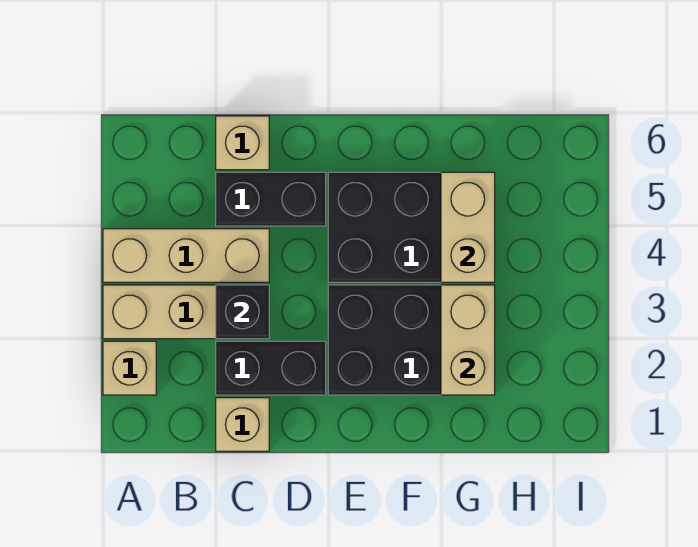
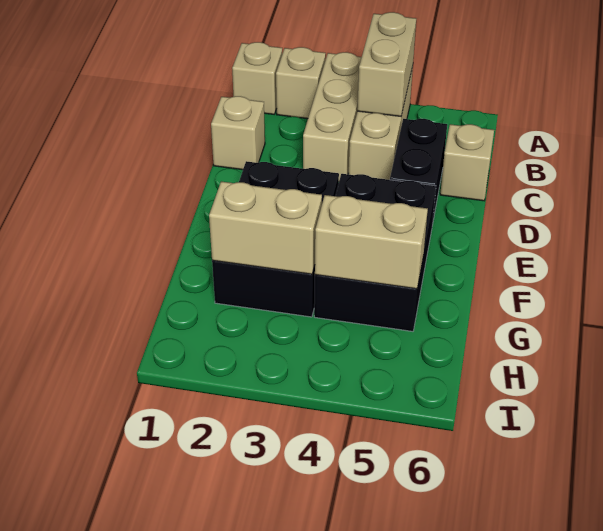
none -> tan brick A1 level 1
none -> tan brick A4:B4 level 2
black brick C2:D2 level 1 -> none
black brick C3 level 2 -> none

